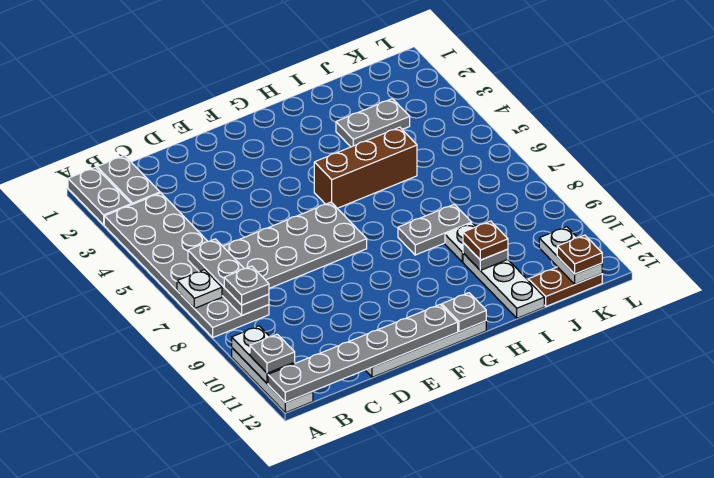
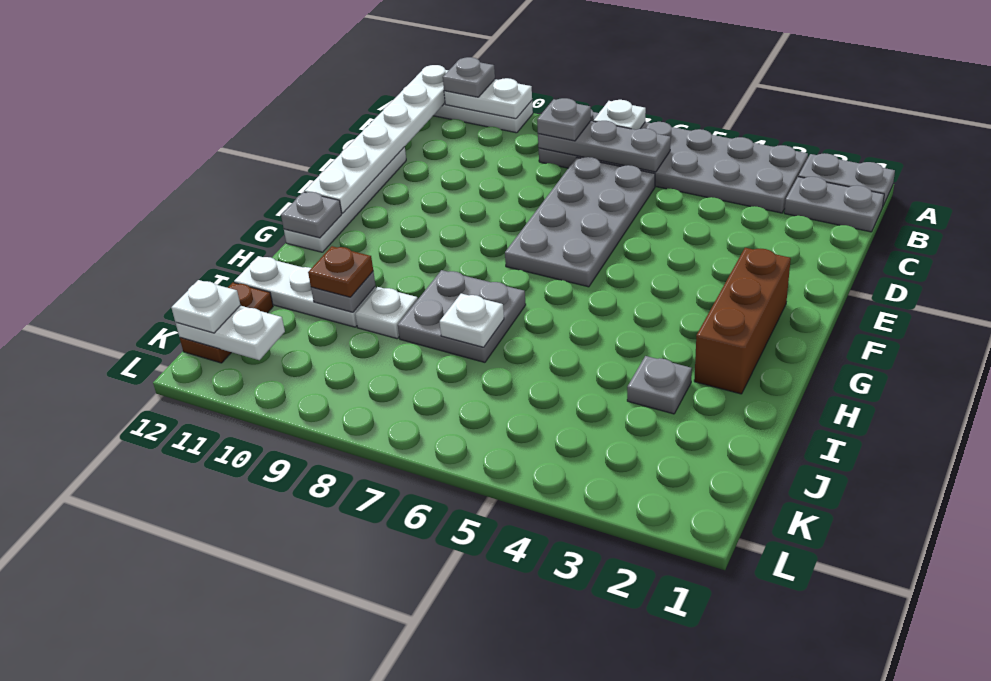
grey plate A12:F12 level 2 -> white plate A12:F12 level 2
brown brick G5:I5 level 1 -> brown brick F2:H2 level 1
grey plate H8:I8 level 1 -> grey plate H7:I8 level 1
grey plate I3:J3 level 1 -> grey plate I3 level 1
none -> white plate I7 level 2
brown plate K12 level 3 -> white plate K12 level 3

